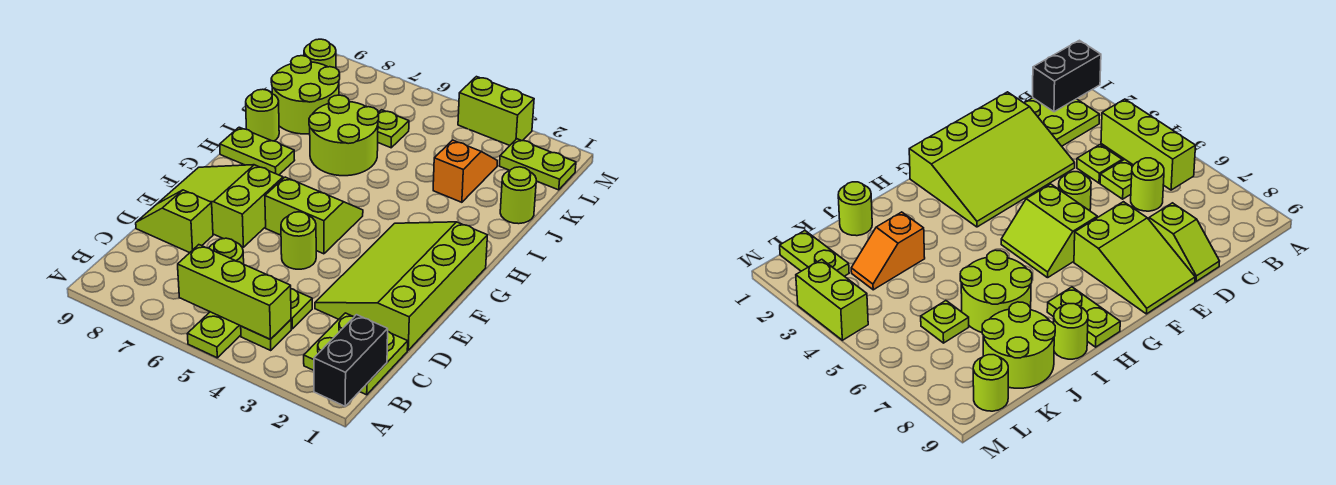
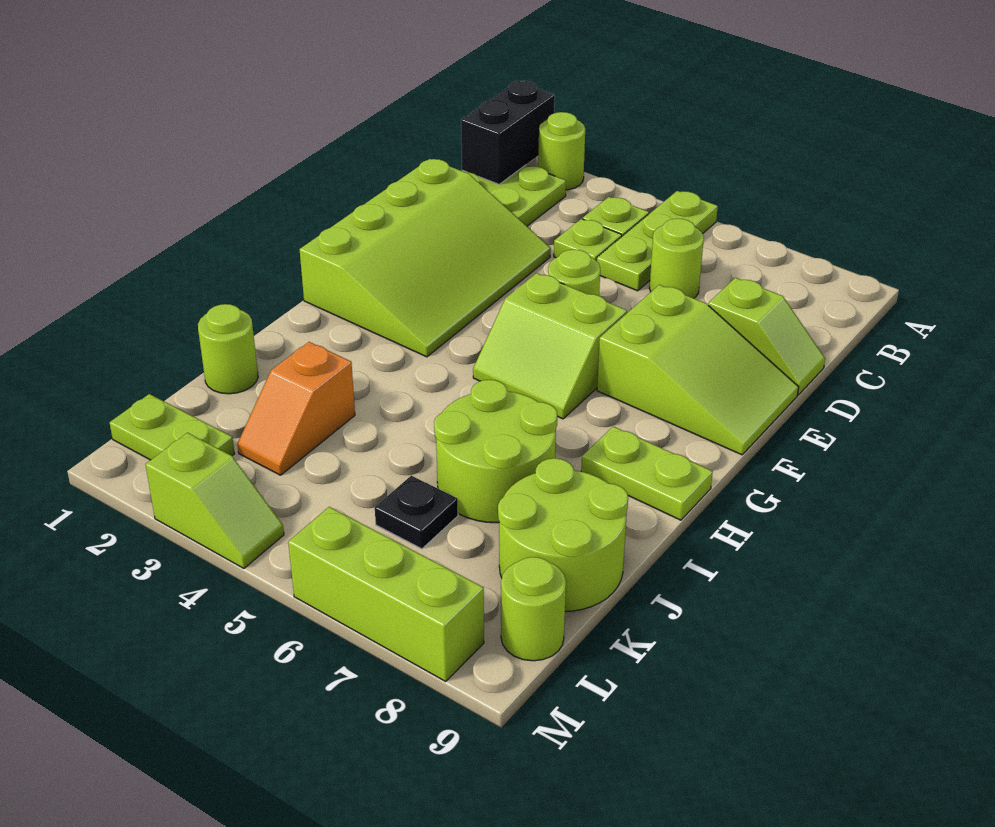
lime brick B4:B6 level 2 -> lime brick M6:M8 level 1
lime round brick I9 level 1 -> lime round brick A2 level 1
lime plate K6 level 1 -> black plate K6 level 1
lime brick M3:M4 level 1 -> lime slope M3:M4 level 1 top 3

